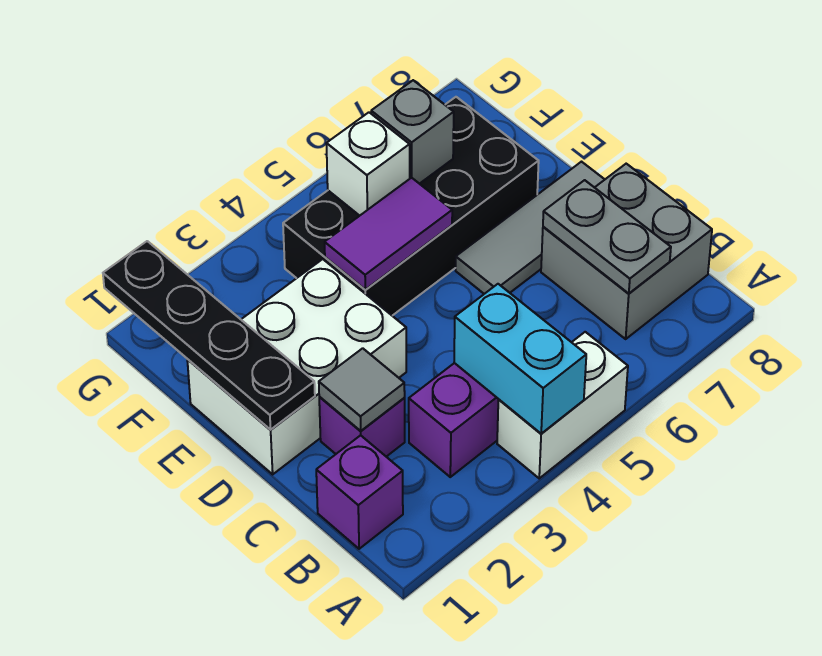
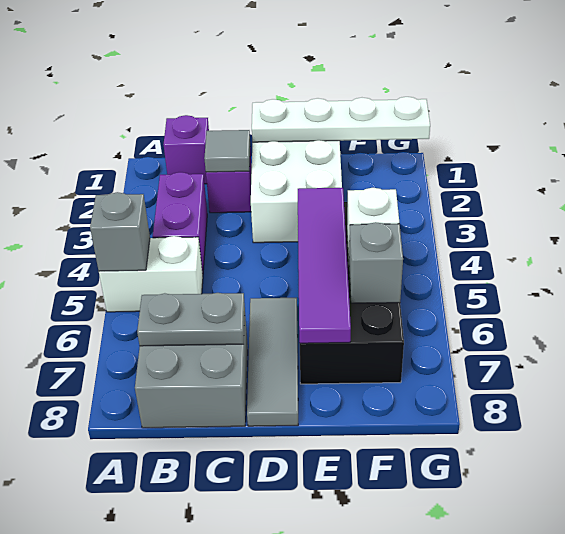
white brick A4:A5 level 1 -> white brick A5:B5 level 1
cyan brick A4:B4 level 2 -> none
none -> grey brick A5 level 2
black plate D1:G1 level 2 -> white plate D1:G1 level 2
purple tile E4:E5 level 2 -> purple tile E4:E7 level 2

